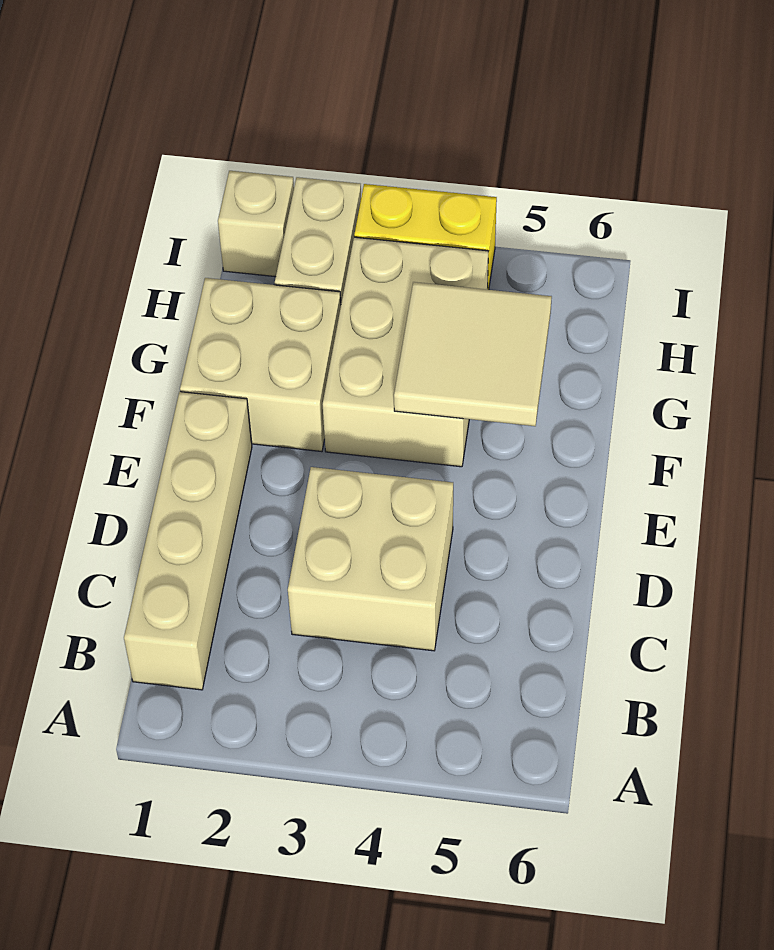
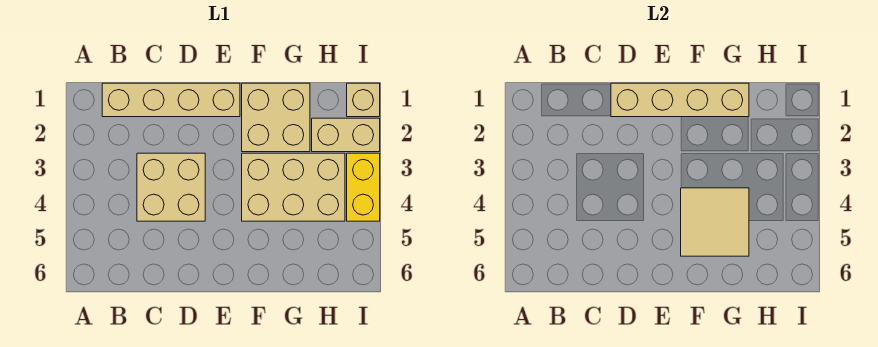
none -> tan brick D1:G1 level 2

